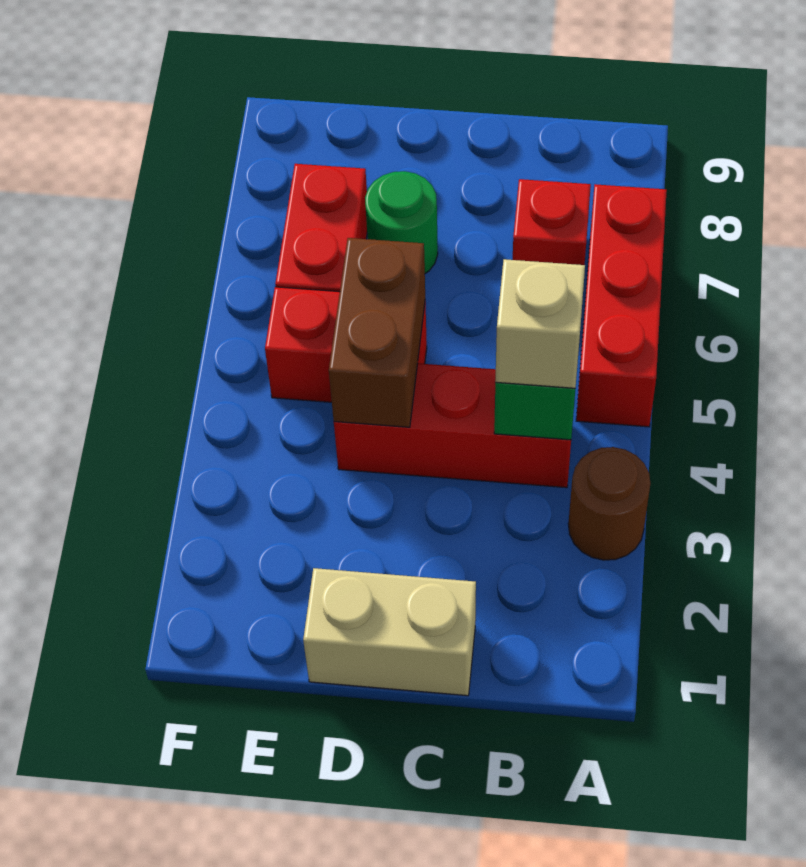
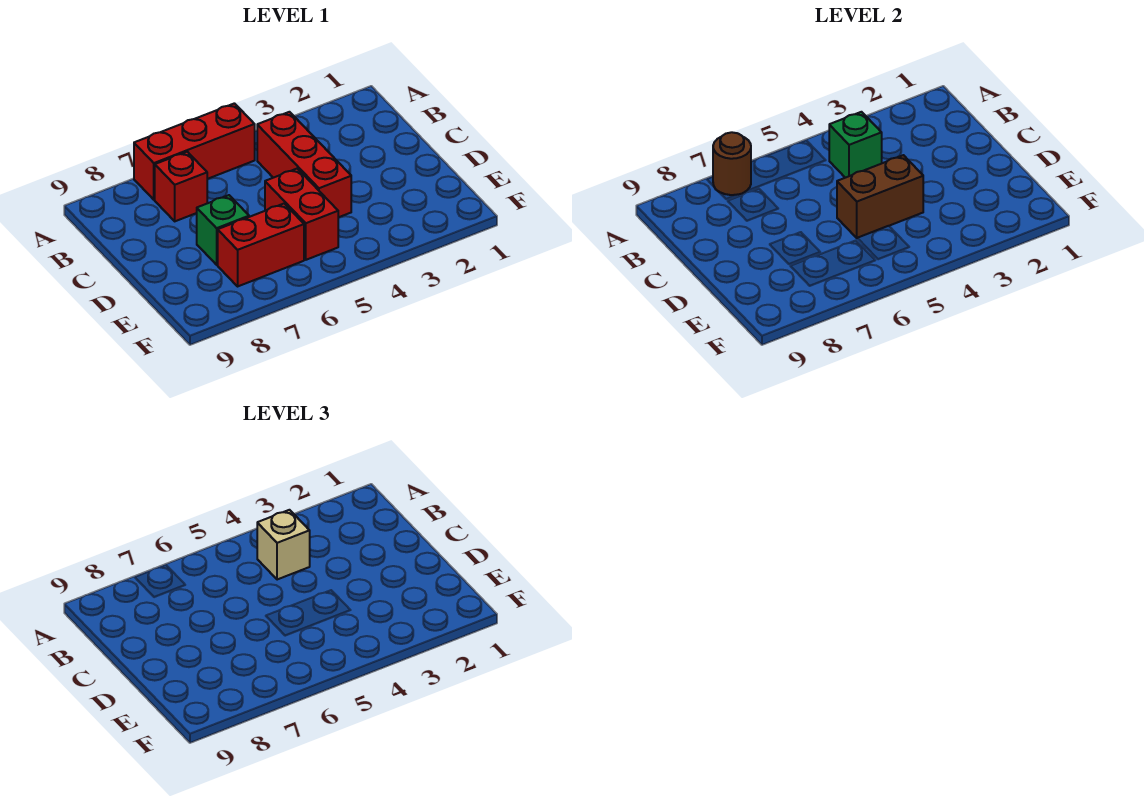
brown round brick A3 level 1 -> brown round brick A7 level 2
tan brick C1:D1 level 1 -> none
green round brick D7 level 1 -> green brick D7 level 1

